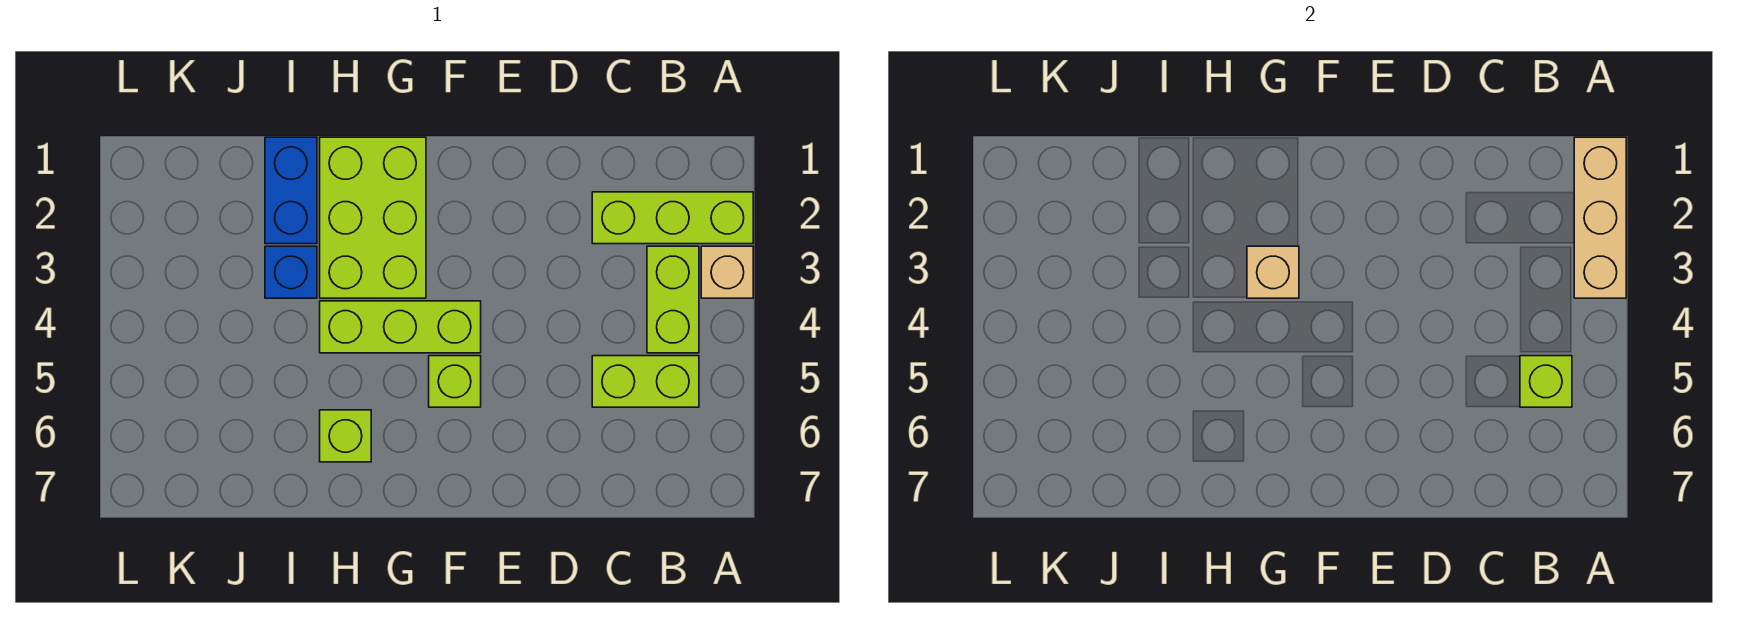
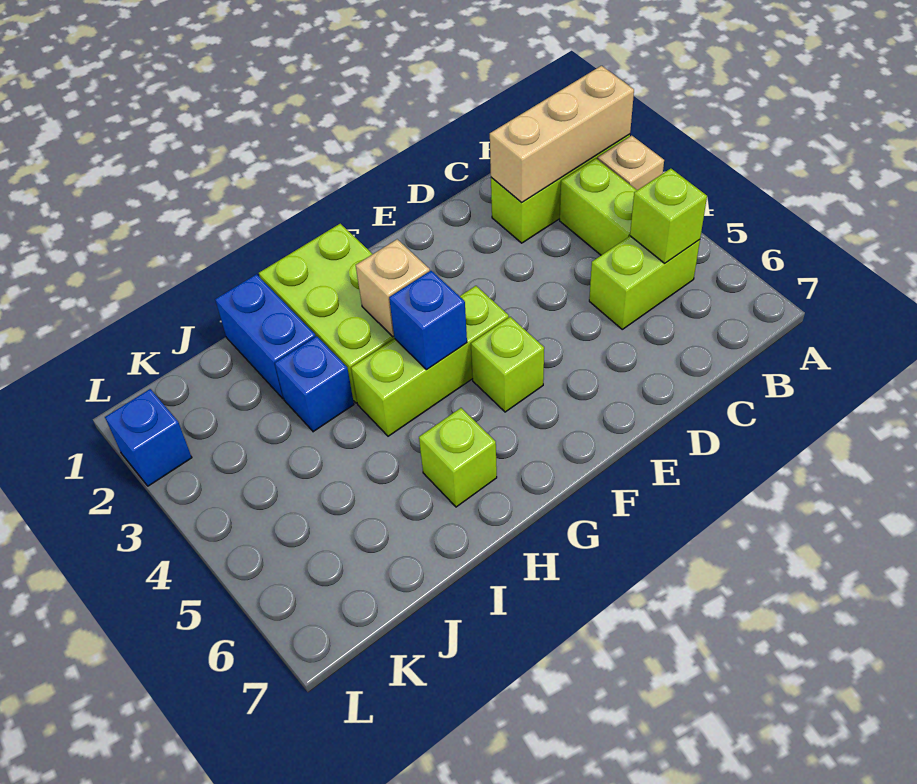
tan brick A1:A3 level 2 -> tan brick A2:C2 level 2
none -> blue brick G4 level 2
none -> blue brick L2 level 1

